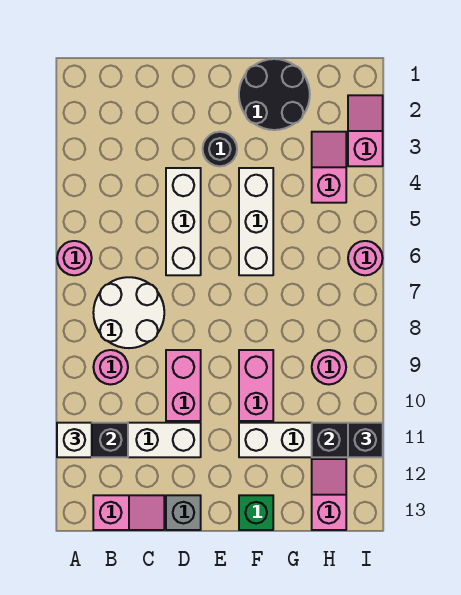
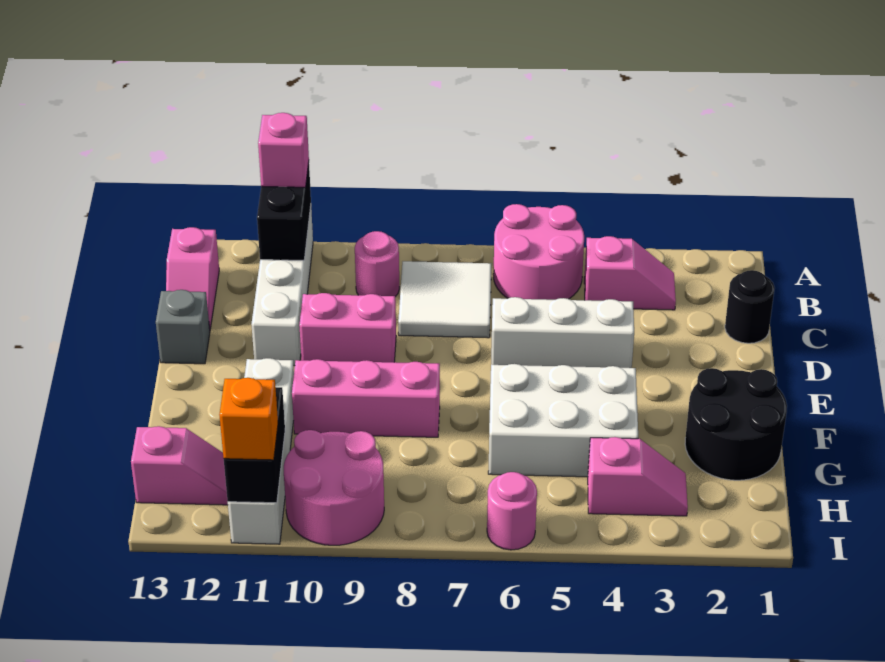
pink round brick A6 level 1 -> pink round brick A5:B6 level 1
white brick A11 level 3 -> pink brick A11 level 3
white round brick B7:C8 level 1 -> white tile B7:C8 level 1
black round brick E3 level 1 -> black round brick C1 level 1
white brick F4:F6 level 1 -> white brick F4:G6 level 1
pink brick F9:F10 level 1 -> pink brick F8:F10 level 1
green brick F13 level 1 -> none
pink round brick H9 level 1 -> pink round brick H9:I10 level 1
pink slope I2:I3 level 1 top 3 -> pink slope B3:B4 level 1 top 4
black brick I11 level 3 -> orange brick I11 level 3

